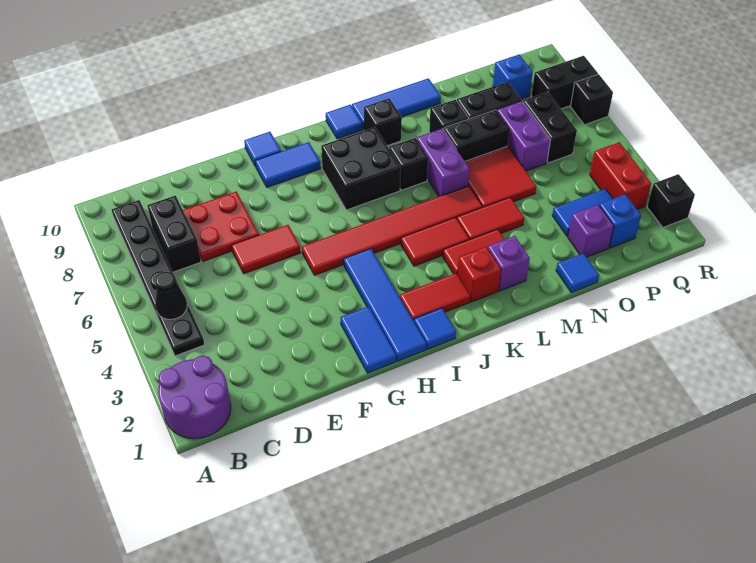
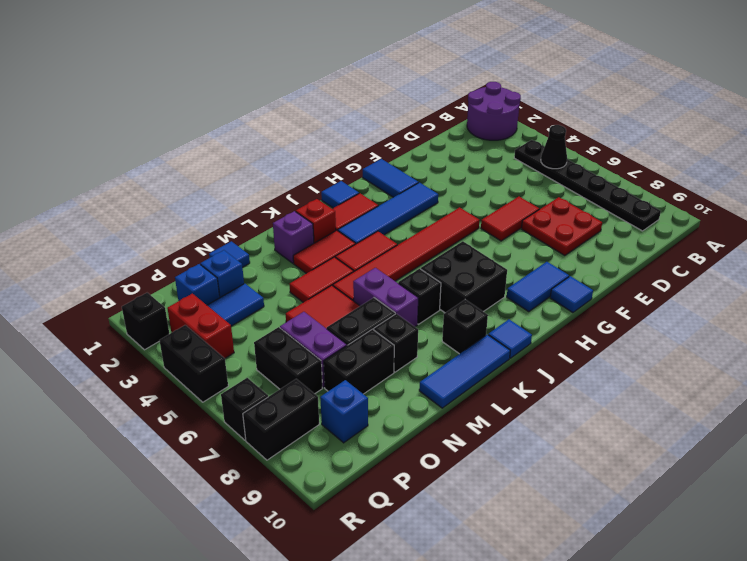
black brick C7:C8 level 1 -> black brick R4:R5 level 1
blue tile H1:H4 level 1 -> blue tile G3:J3 level 1
purple brick O2 level 1 -> blue brick O2 level 1

